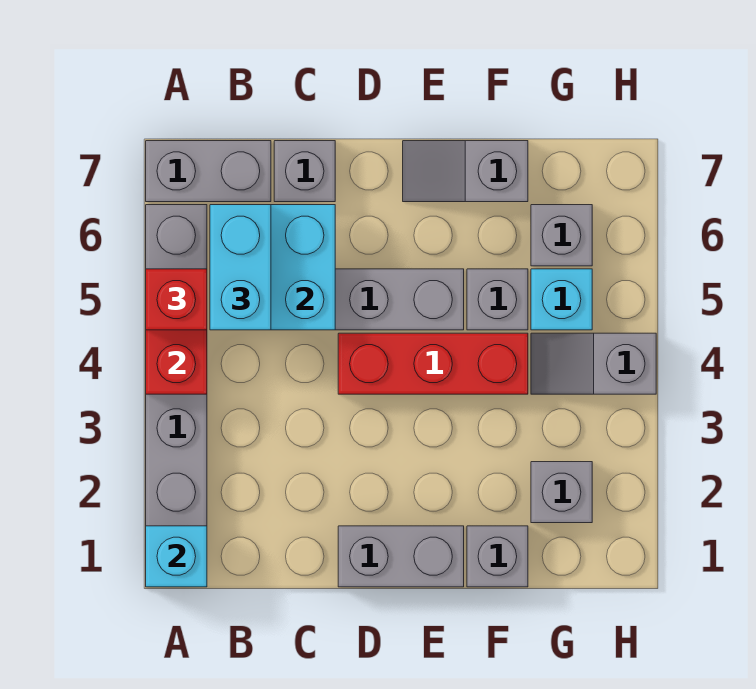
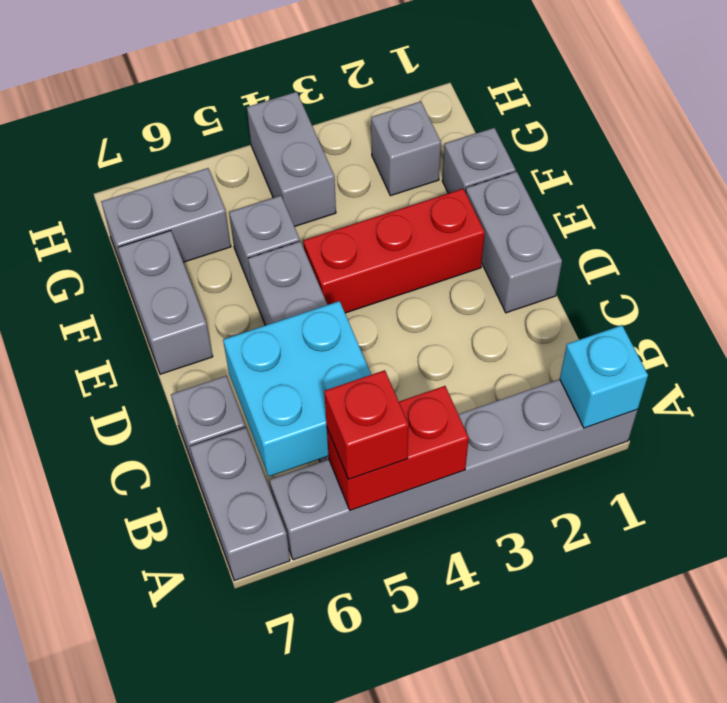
cyan brick B5:B6 level 3 -> none
red brick D4:F4 level 1 -> red brick E2:E4 level 1
grey slope E7:F7 level 1 top F -> grey brick E7:F7 level 1
grey slope G4:H4 level 1 top H -> grey brick G4:H4 level 1
cyan brick G5 level 1 -> none
grey brick G6 level 1 -> grey brick G6:G7 level 1

